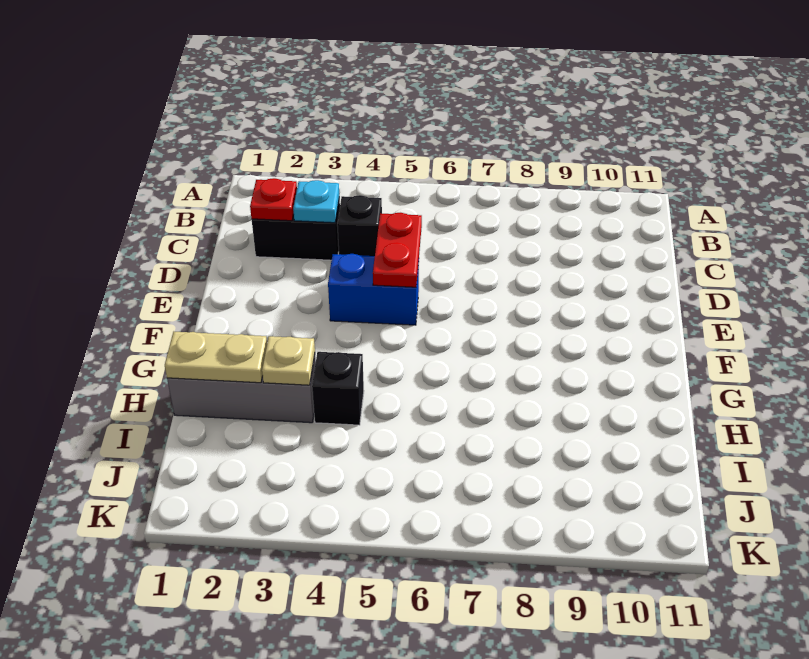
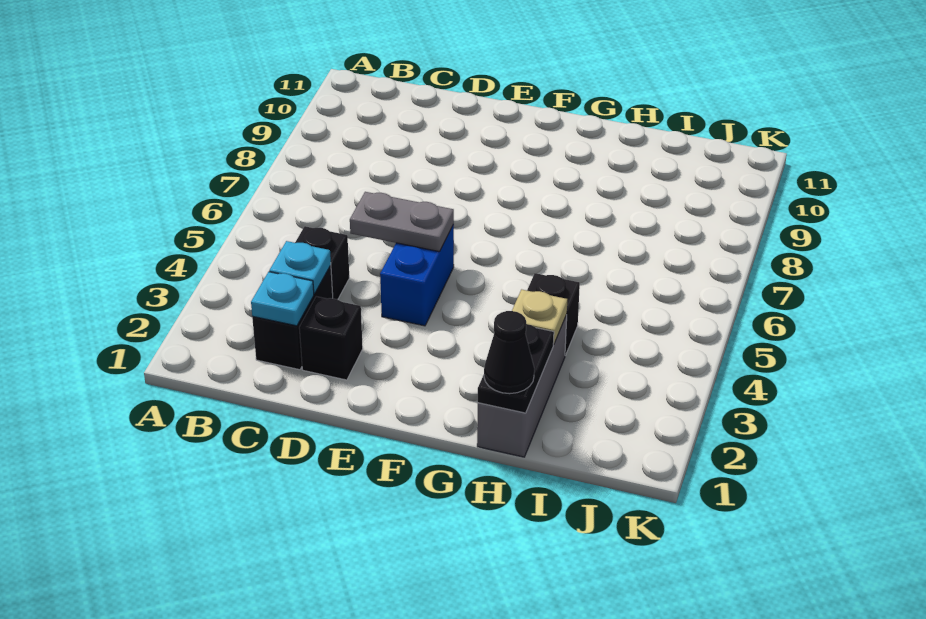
red plate C2 level 2 -> cyan plate C2 level 2
none -> black brick D2 level 1
red plate D5:E5 level 2 -> grey plate D5:E5 level 2
tan plate H1:H2 level 2 -> black plate H1:H2 level 2
none -> black cone H1 level 3

